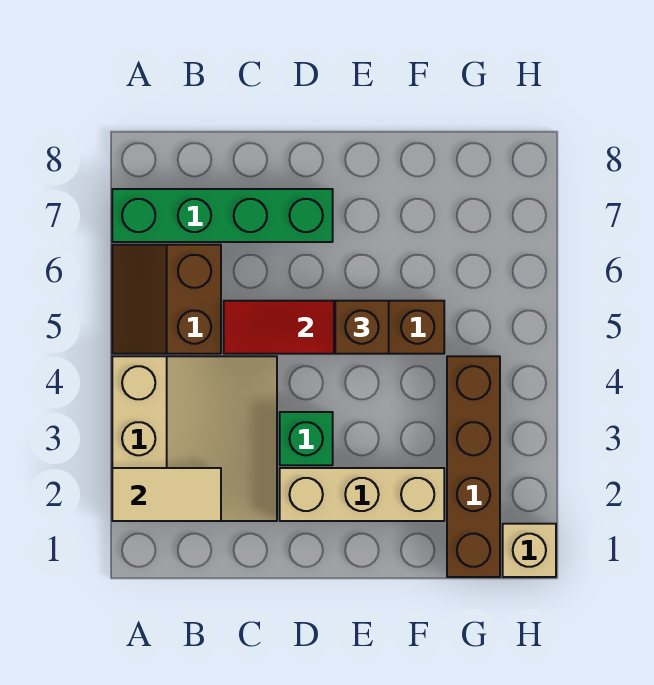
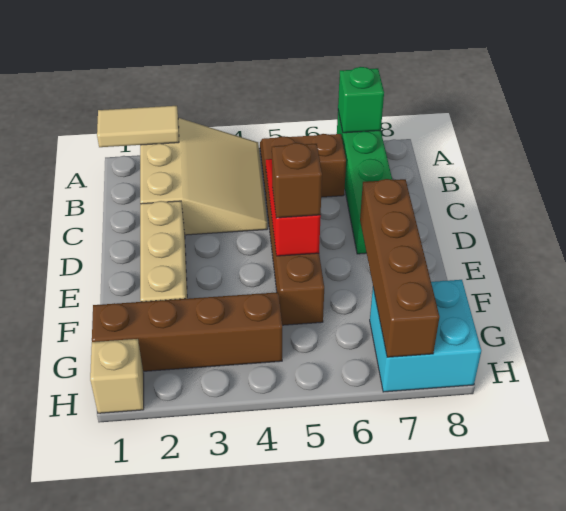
tan slope A2:C4 level 1 top A -> tan slope A2:C4 level 1 top 2
tan tile A2:B2 level 2 -> tan tile A1:A2 level 2
green brick D3 level 1 -> green brick A7 level 2
none -> brown brick E7:H7 level 2
none -> cyan brick G7:H8 level 1

